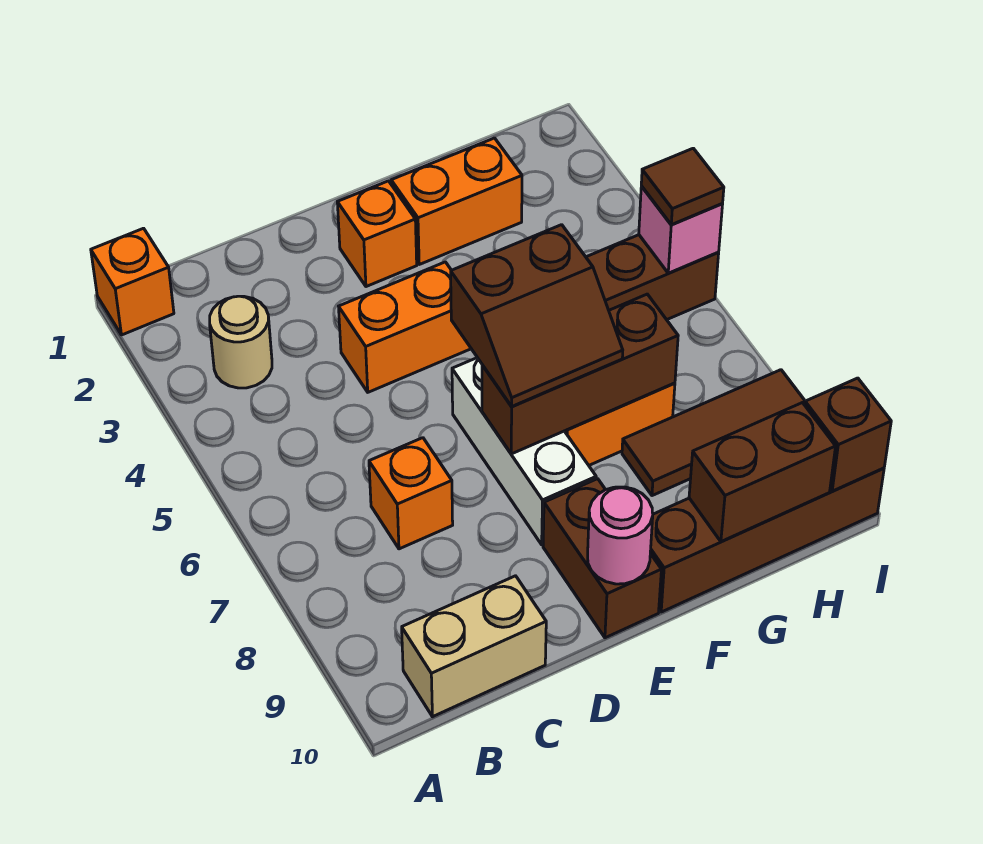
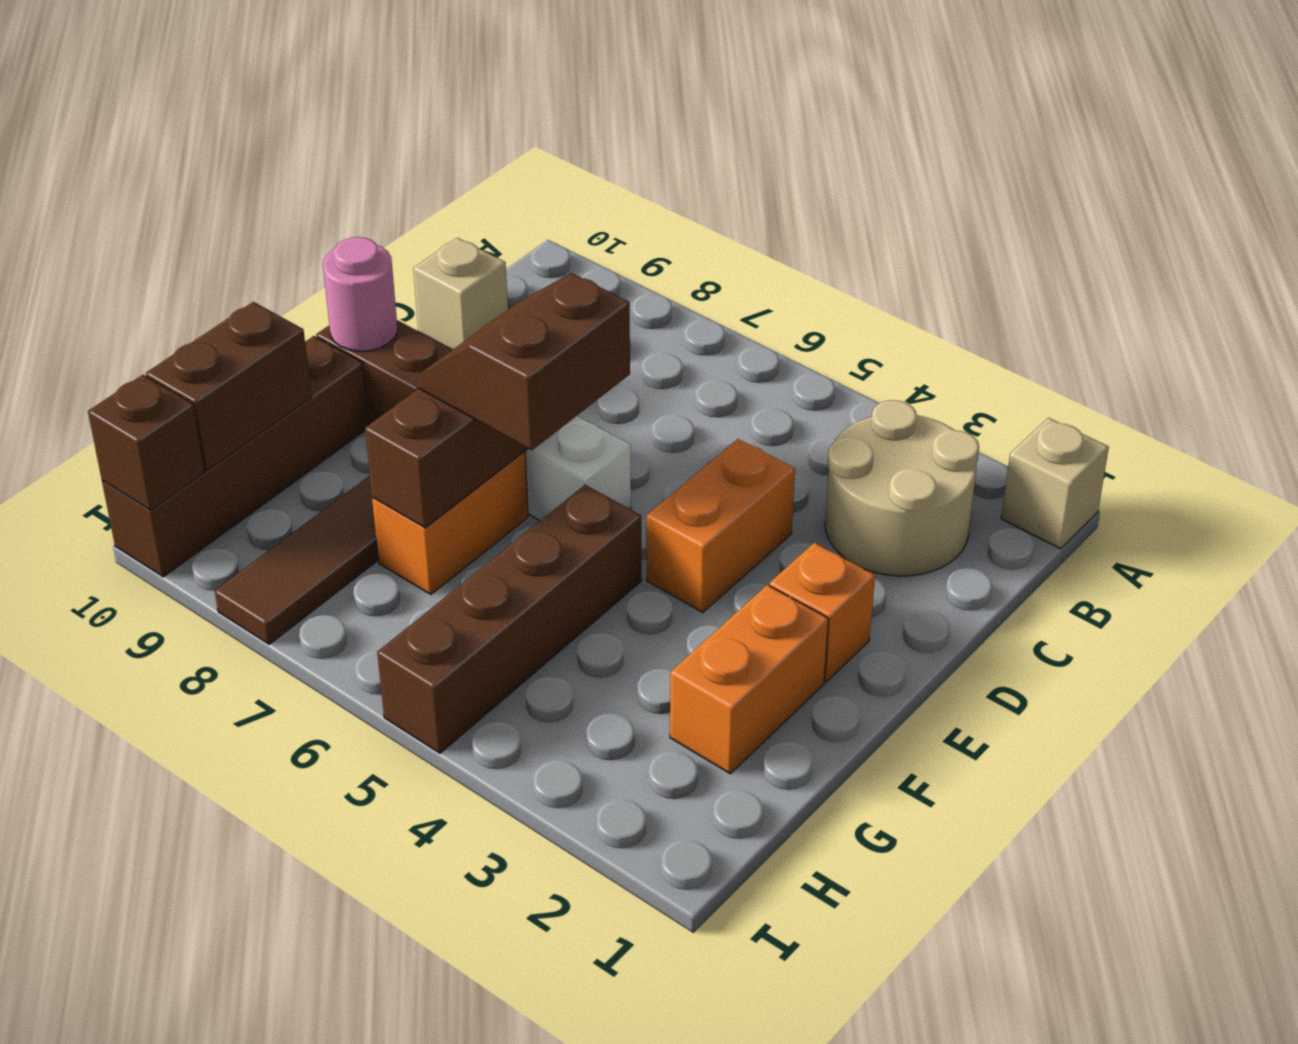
orange brick A1 level 1 -> tan brick A1 level 1
tan round brick B3 level 1 -> tan round brick B2:C3 level 1
tan brick B10:C10 level 1 -> tan brick C10 level 1
orange brick C7 level 1 -> none
pink brick I5 level 2 -> none
brown tile I5 level 3 -> none

